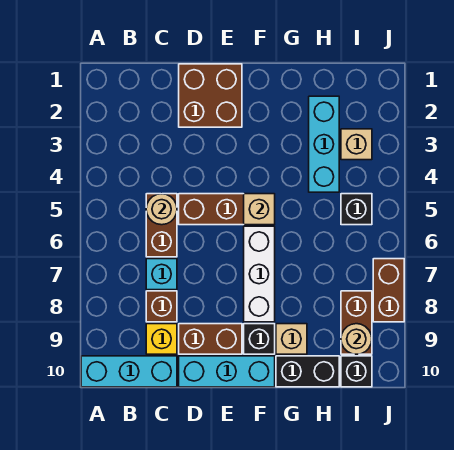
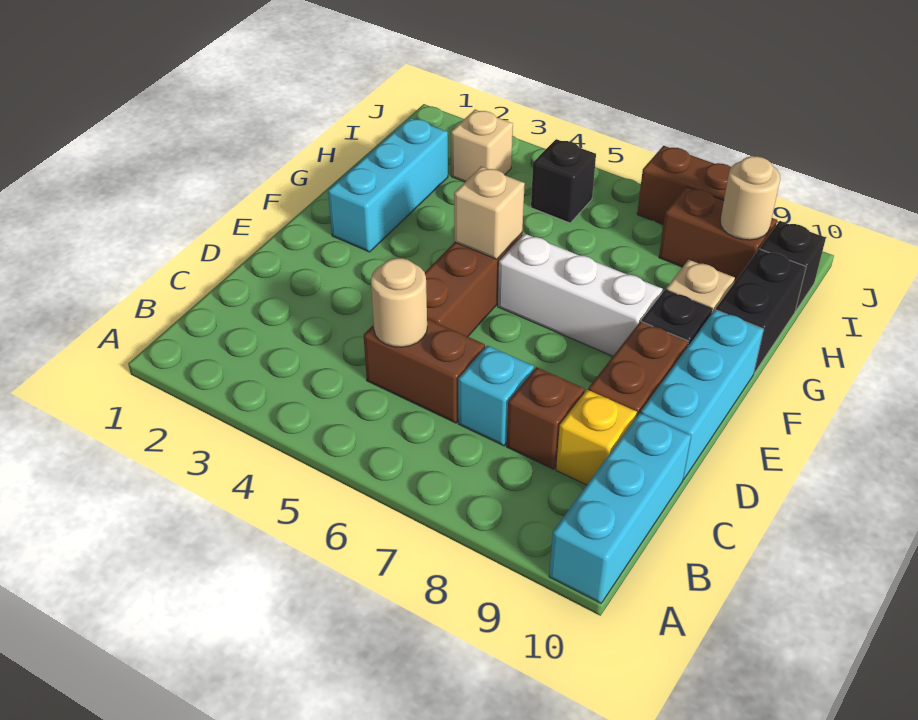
brown brick D1:E2 level 1 -> none
cyan brick H2:H4 level 1 -> cyan brick F2:H2 level 1

